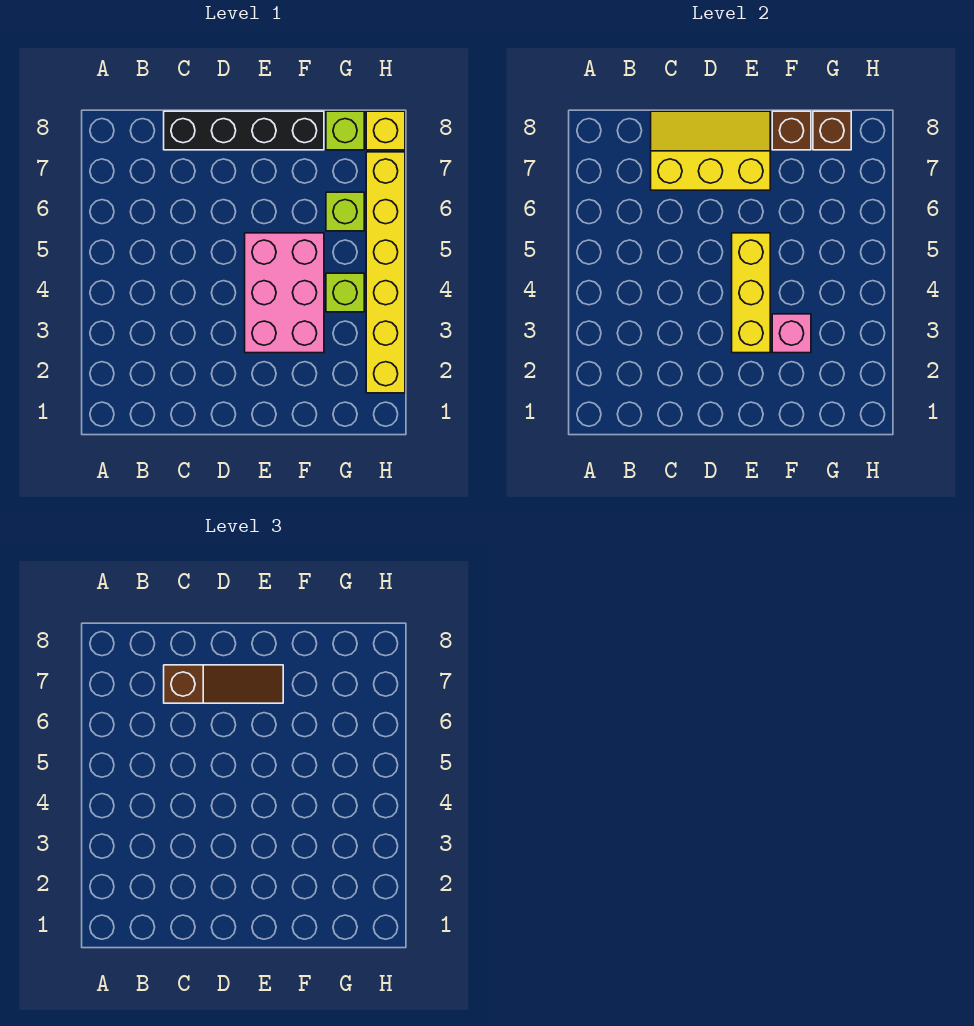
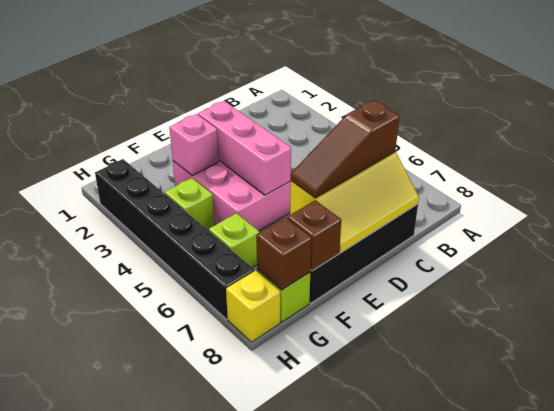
yellow brick E3:E5 level 2 -> pink brick E3:E5 level 2
yellow brick H2:H7 level 1 -> black brick H2:H7 level 1

